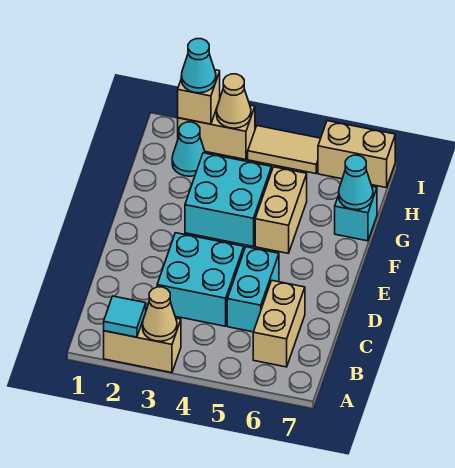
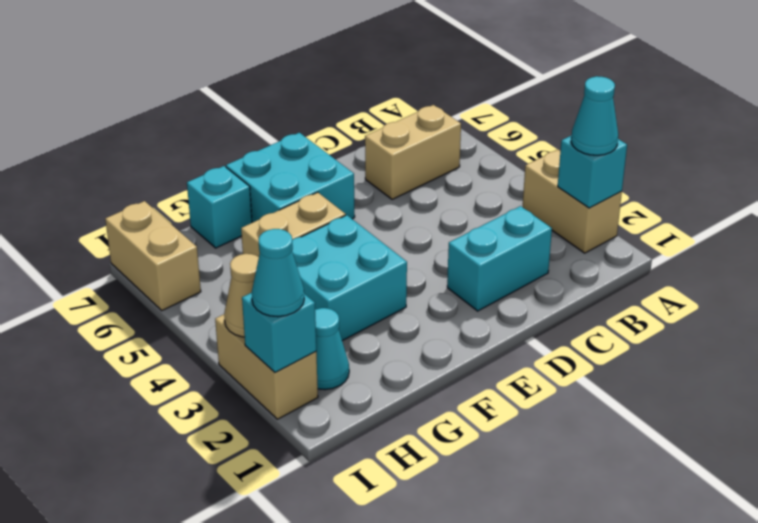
cyan tile A2 level 2 -> cyan brick A2 level 2
tan cone A3 level 2 -> none
cyan brick C3:D4 level 1 -> cyan brick E6:F7 level 1
cyan brick C5:D5 level 1 -> cyan brick C2:D2 level 1
cyan cone G7 level 2 -> cyan cone A2 level 3
tan brick I2 level 2 -> cyan brick I2 level 2
tan tile I4:I5 level 1 -> none

